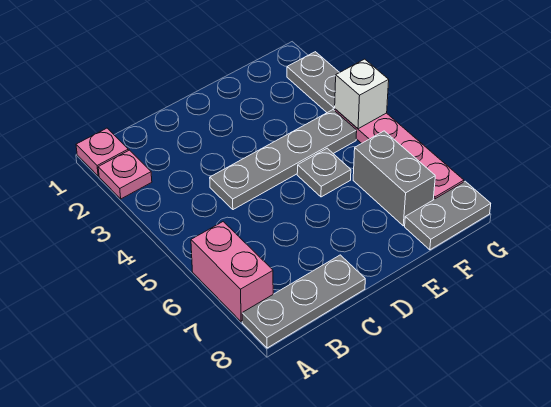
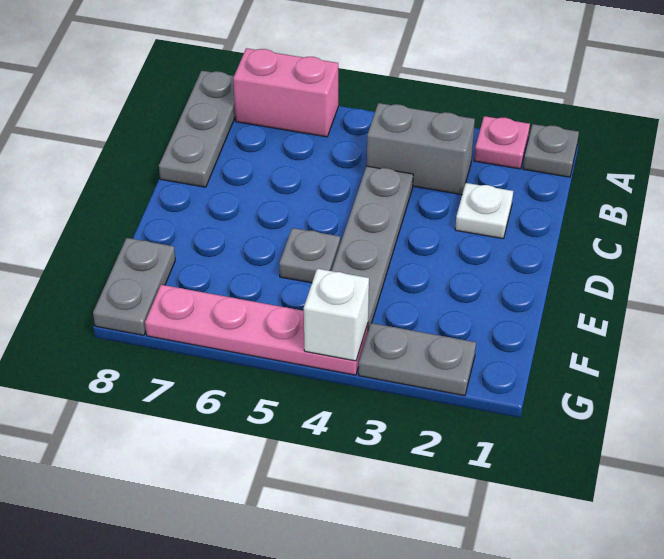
pink plate A1 level 1 -> grey plate A1 level 1
none -> white plate C2 level 1
grey brick F6:F7 level 1 -> grey brick B3:B4 level 1

